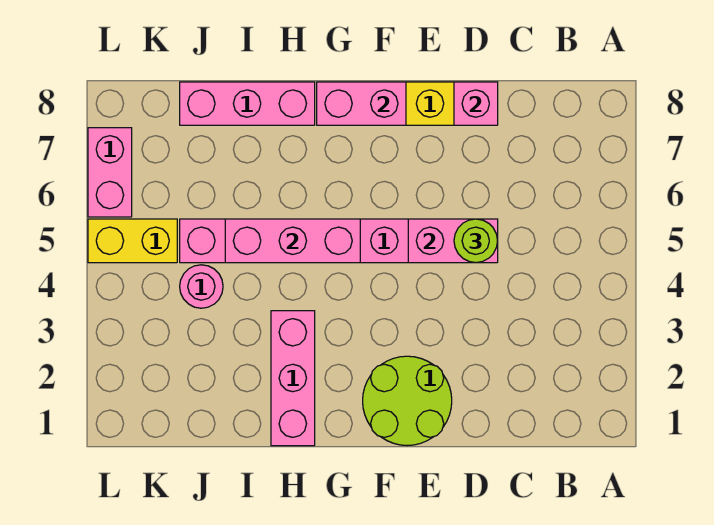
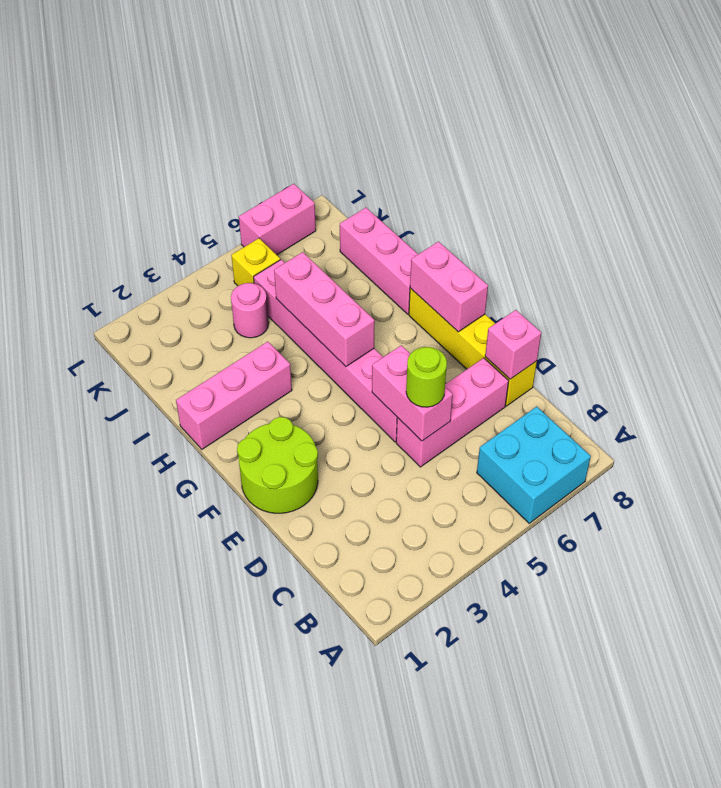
none -> cyan brick A6:B7 level 1
none -> pink brick D5:D7 level 1
yellow brick K5:L5 level 1 -> yellow brick K5 level 1

